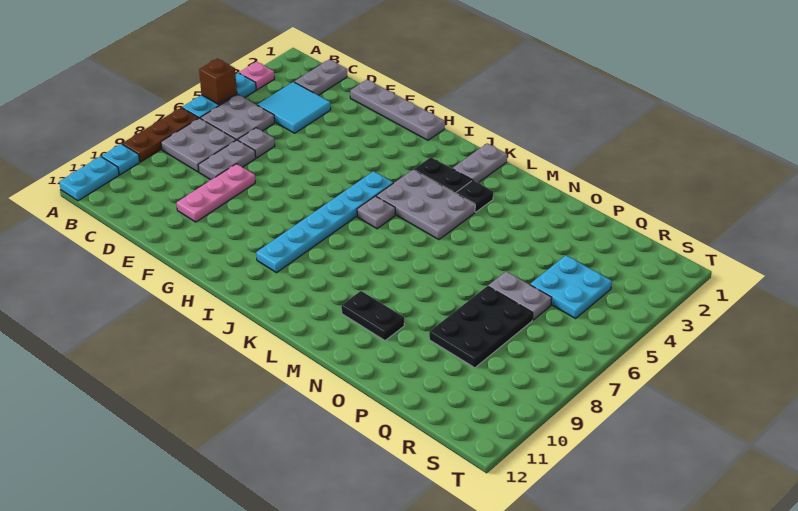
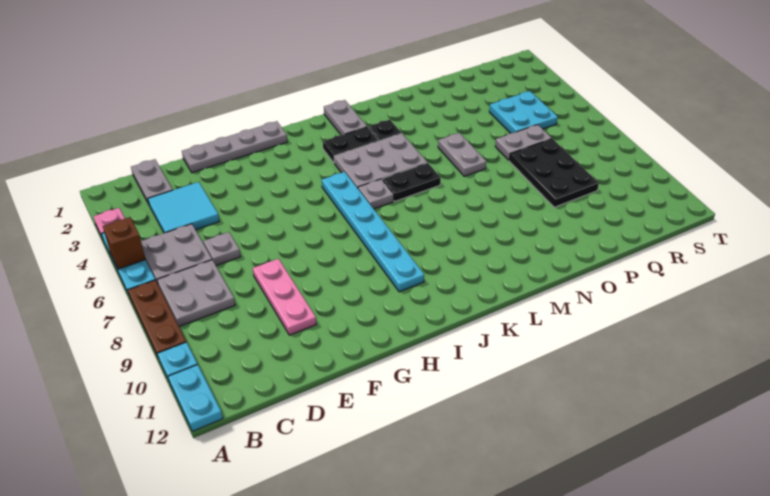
grey plate D7:D8 level 1 -> grey plate N5:N6 level 1
black plate M10:N10 level 1 -> black plate K6:L6 level 1

